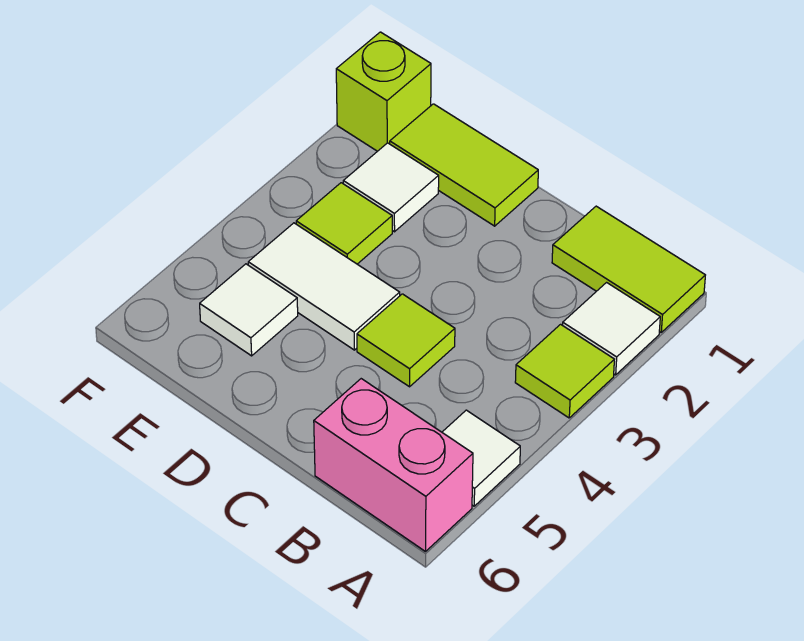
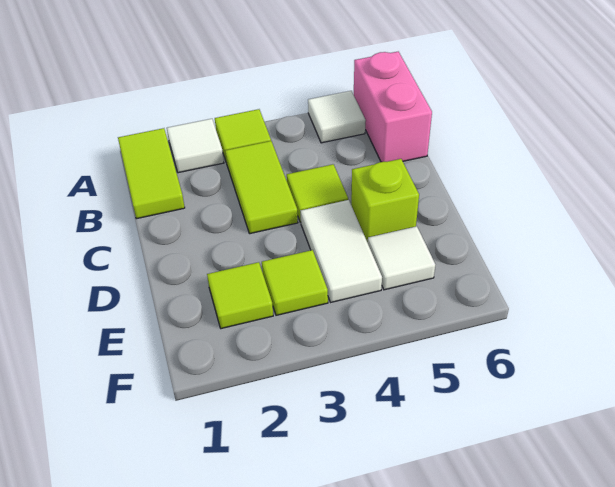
lime tile D1:E1 level 1 -> lime tile B3:C3 level 1
white tile E2 level 1 -> lime tile E2 level 1
lime brick F1 level 1 -> lime brick D5 level 1

